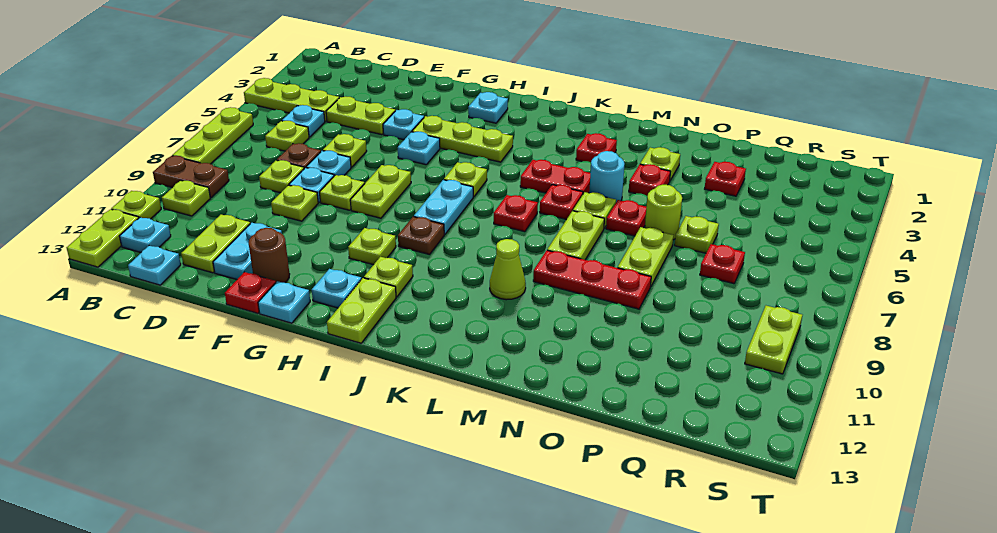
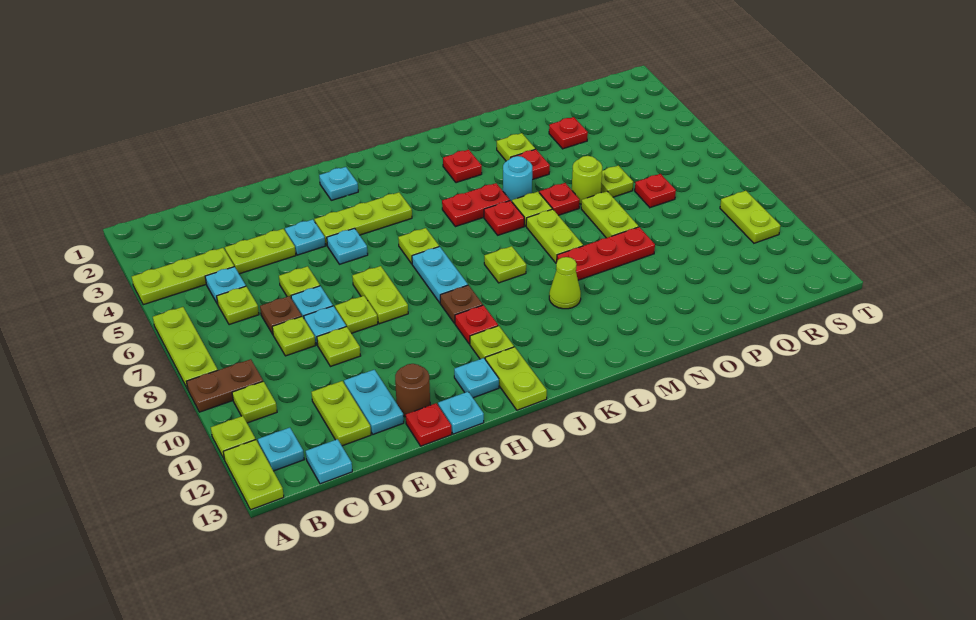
lime plate H10 level 1 -> lime plate K8 level 1
red plate K7 level 1 -> red plate I10 level 1

